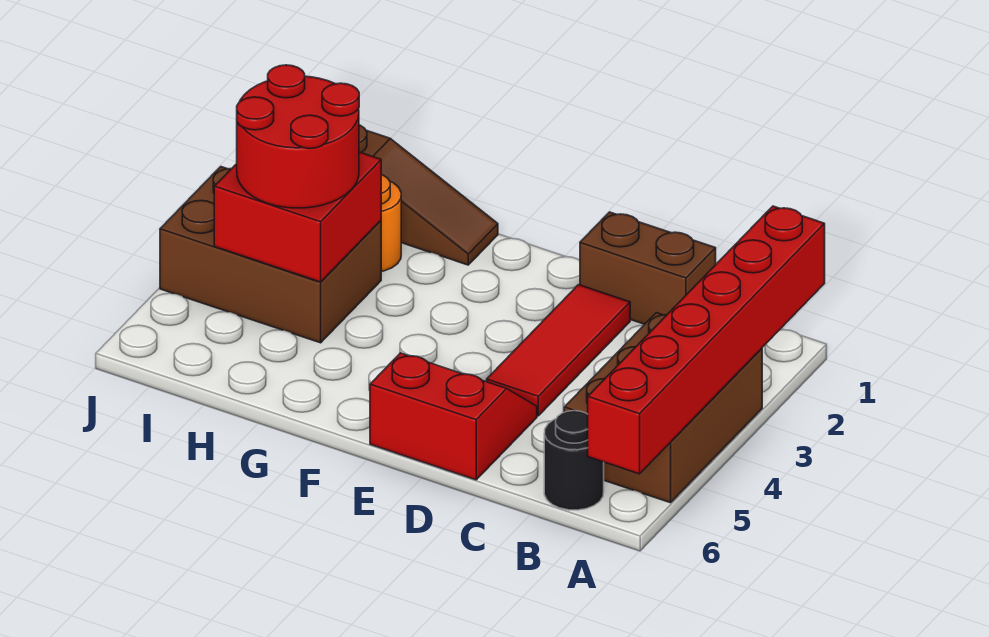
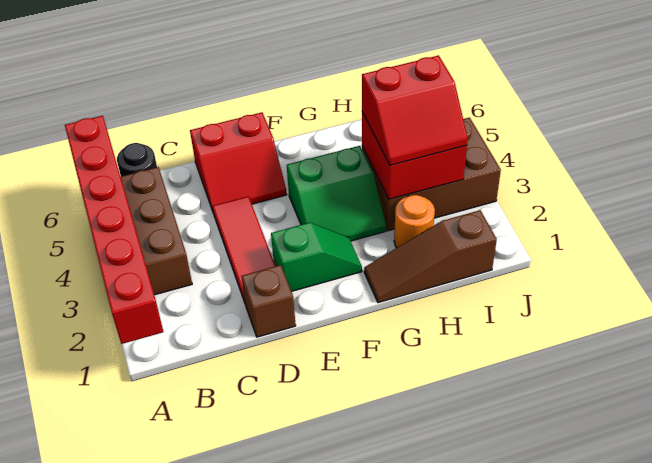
brown brick C1:D1 level 1 -> brown brick D1 level 1
none -> green slope E2:F2 level 1 top E
none -> green slope F3:G4 level 1 top 4
red round brick H3:I4 level 3 -> red slope H3:I4 level 3 top 4

